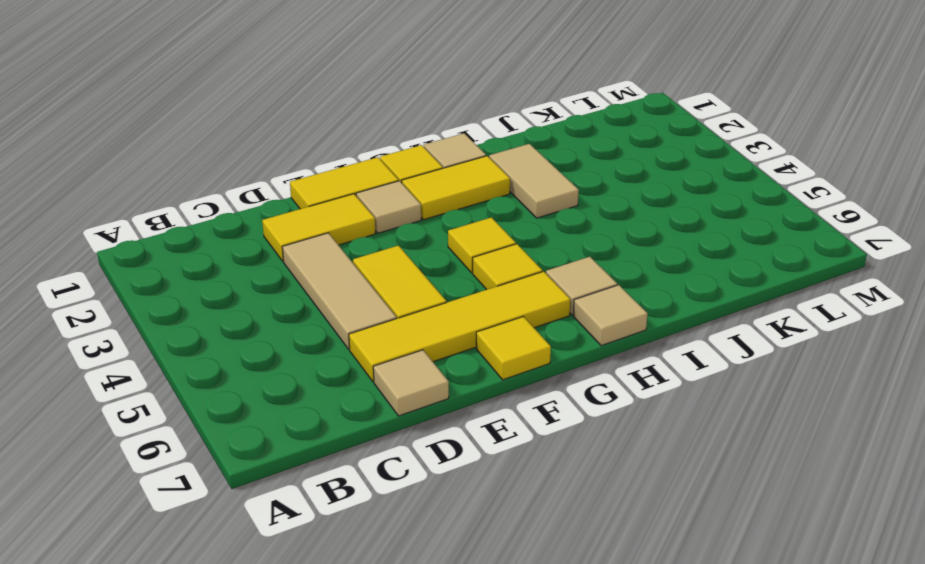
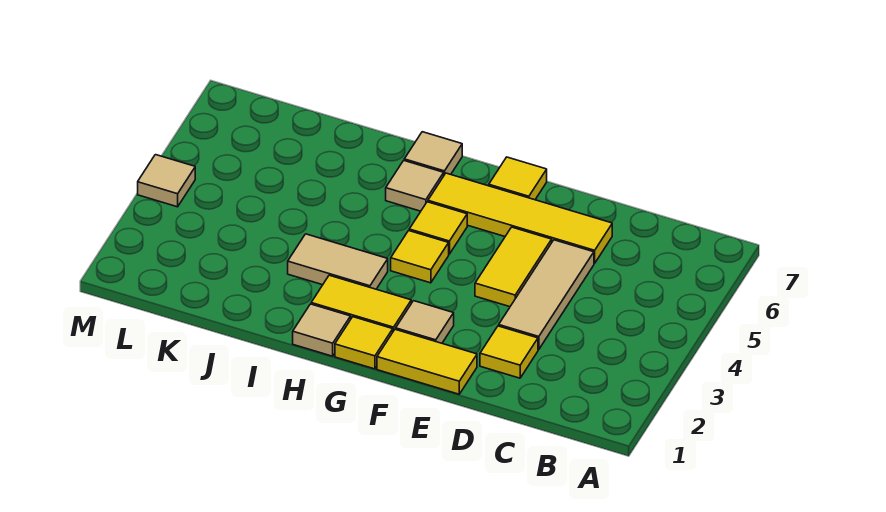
yellow tile D2:E2 level 1 -> yellow tile D2 level 1
tan tile D7 level 1 -> tan tile M4 level 1
tan tile I2:I3 level 1 -> tan tile H3:I3 level 1

